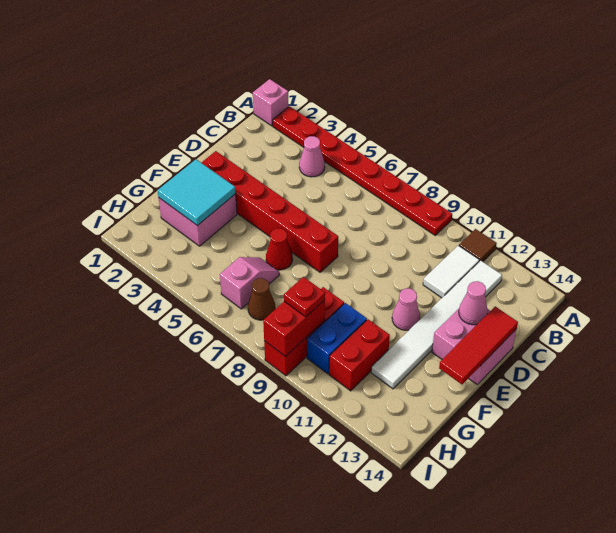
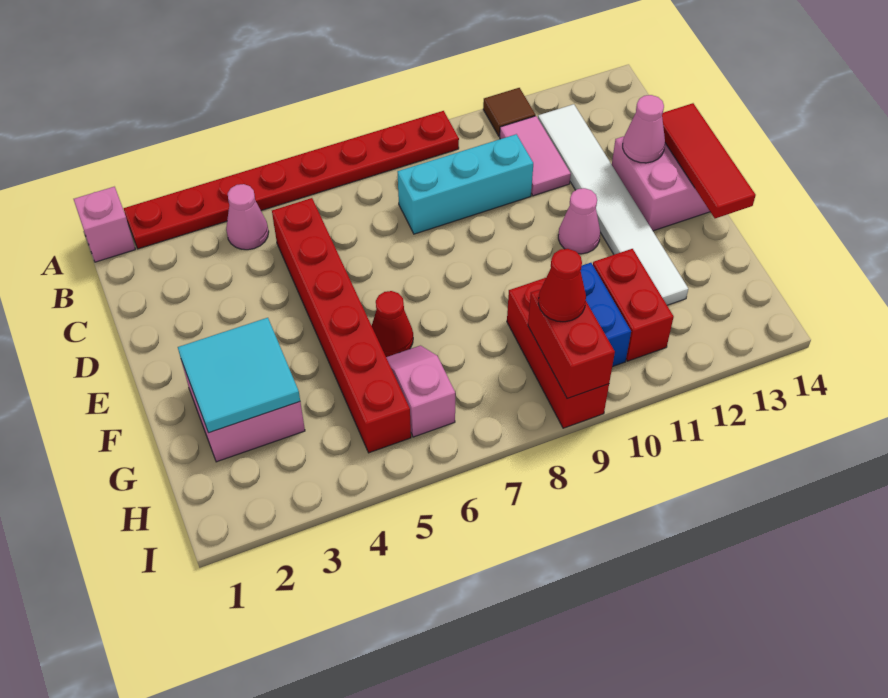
white tile B11:C11 level 1 -> pink tile B11:C11 level 1
none -> cyan brick C8:C10 level 1
red brick E2:E7 level 1 -> red brick C5:H5 level 1
brown cone H7 level 1 -> none
red plate H9 level 3 -> red cone H9 level 3

